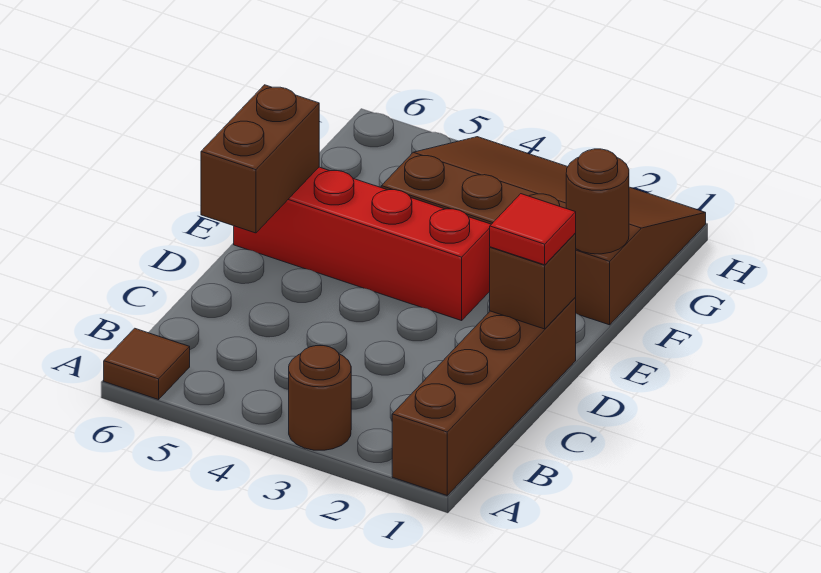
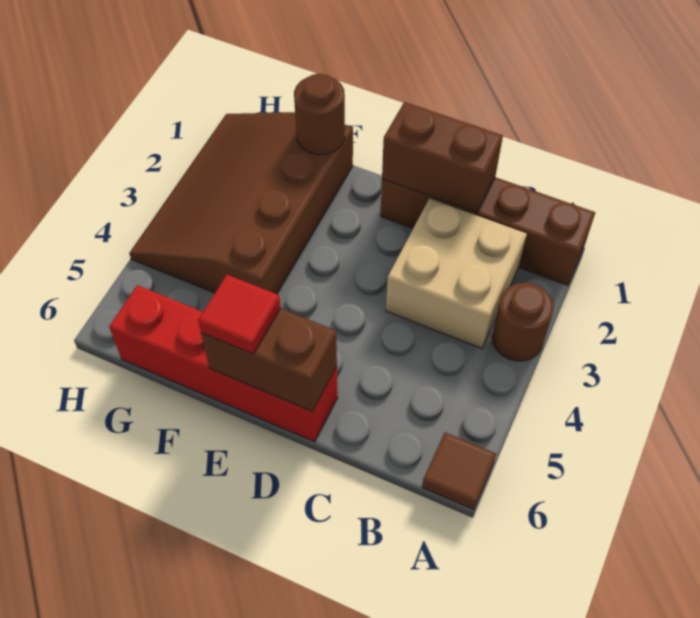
none -> tan brick B2:C3 level 1
brown brick D1 level 2 -> brown brick C1:D1 level 2
red tile D1 level 3 -> red tile E6 level 3
red brick E3:E6 level 1 -> red brick D6:G6 level 1

